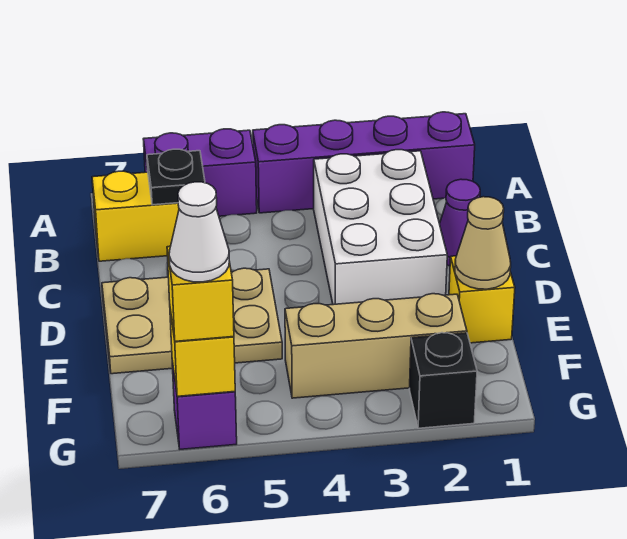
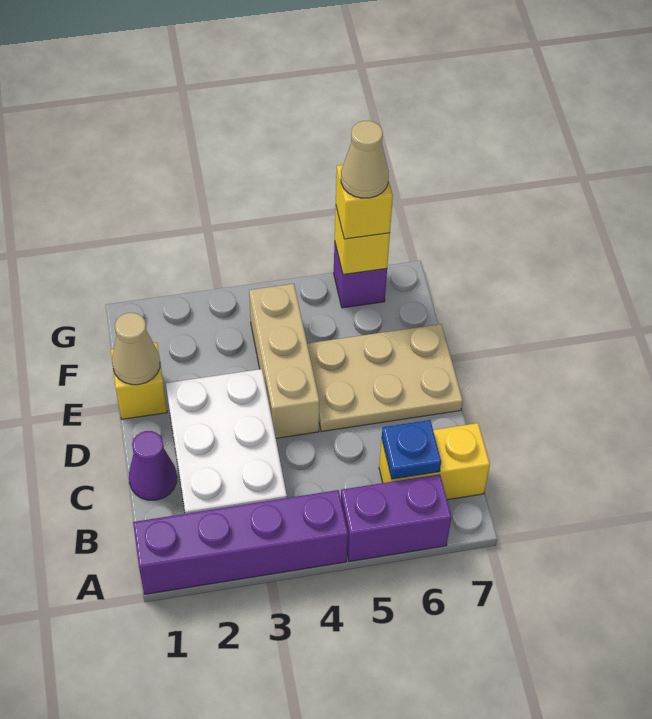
black plate B6 level 2 -> blue plate B6 level 2
tan brick F2:F4 level 1 -> tan brick D4:F4 level 1
black brick G2 level 1 -> none
white cone G6 level 4 -> tan cone G6 level 4

